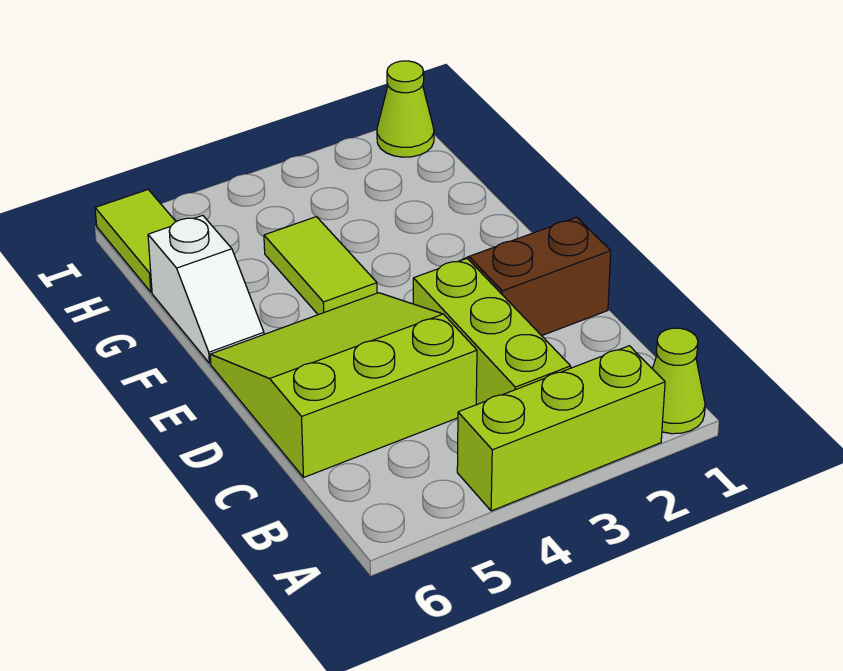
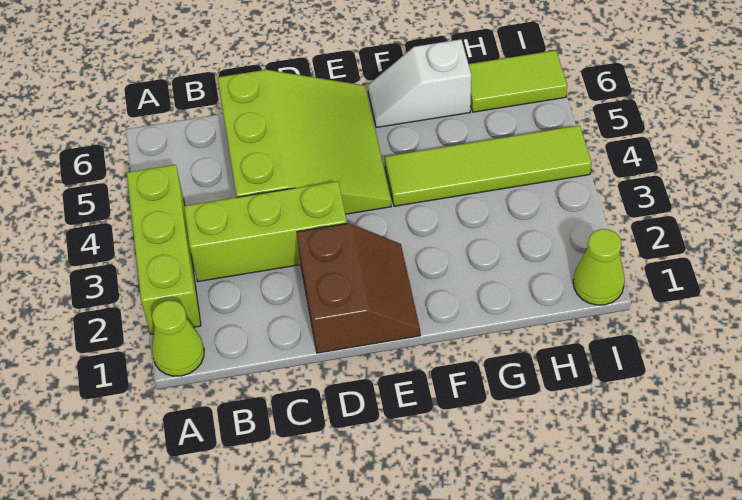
lime tile F4:G4 level 1 -> lime tile F4:I4 level 1

